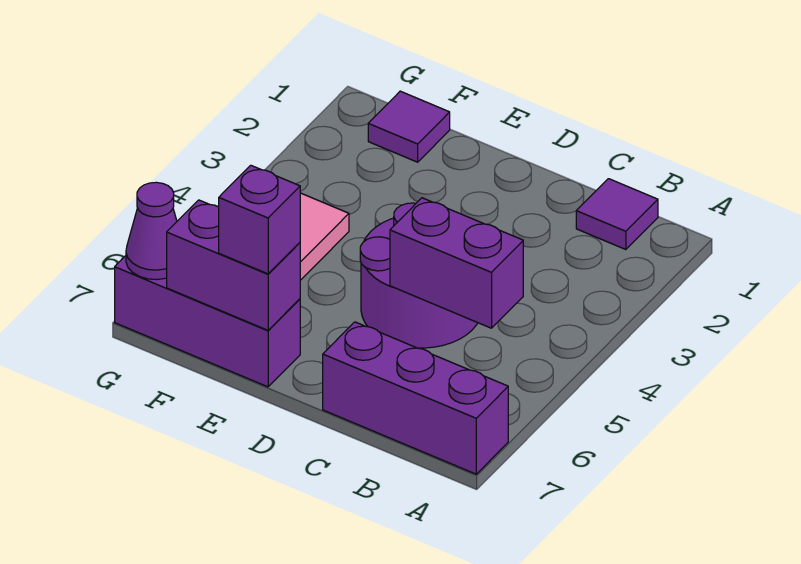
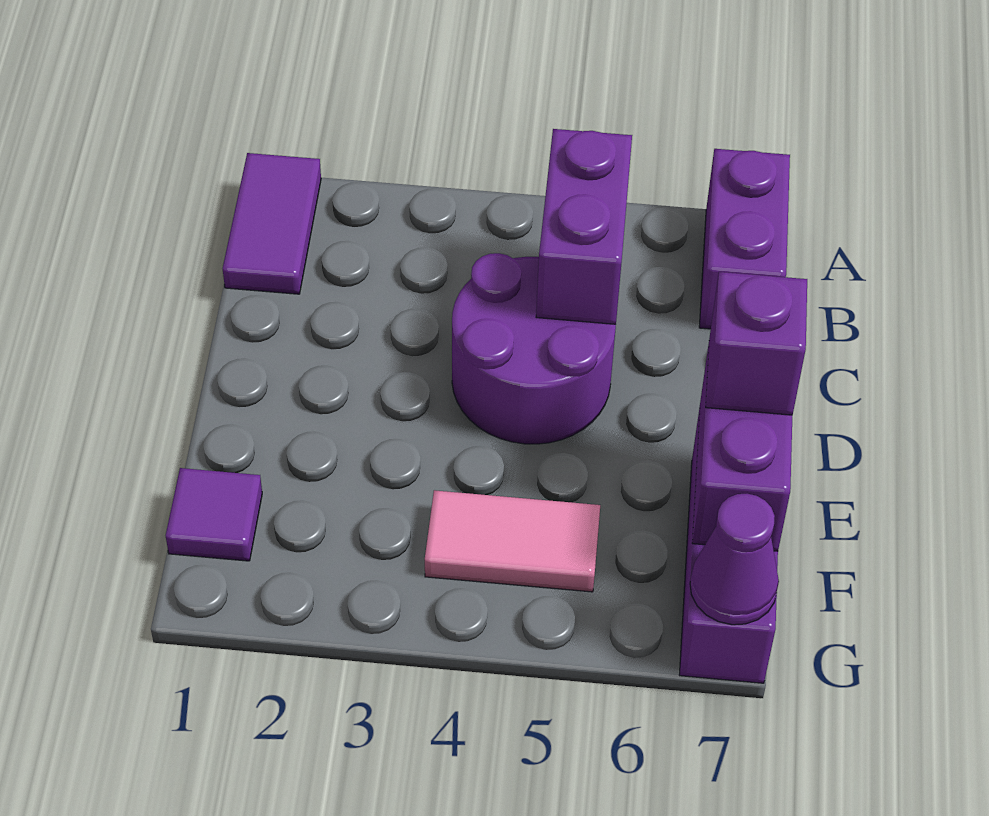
purple brick A7:C7 level 1 -> purple brick A7:B7 level 1
purple tile B1 level 1 -> purple tile A1:B1 level 1

